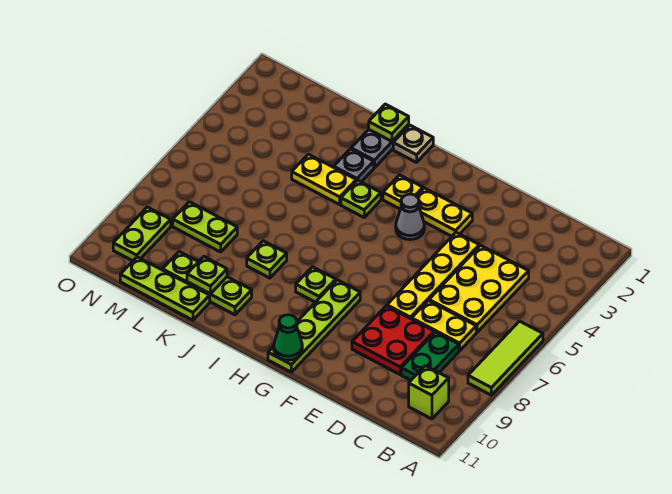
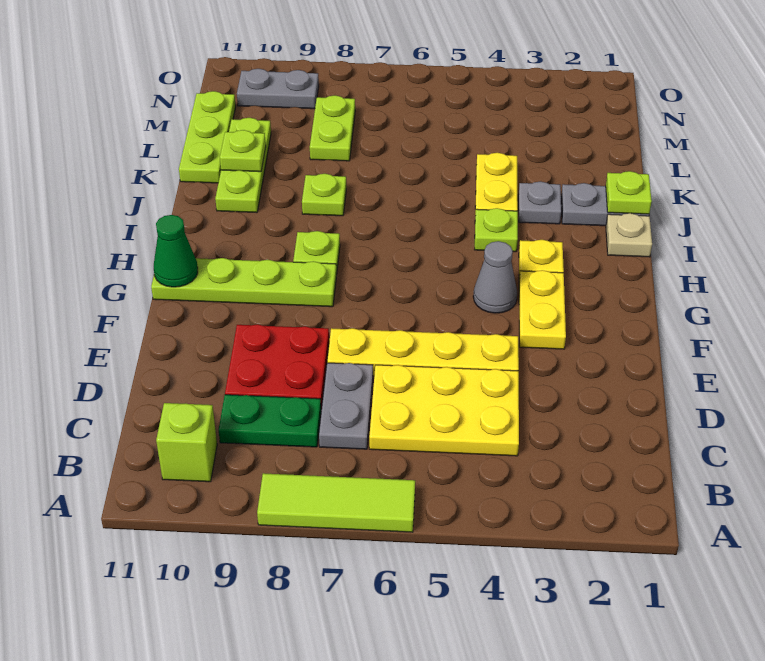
yellow plate C7:D7 level 1 -> grey plate C7:D7 level 1
lime plate N9:N10 level 1 -> grey plate N9:N10 level 1

